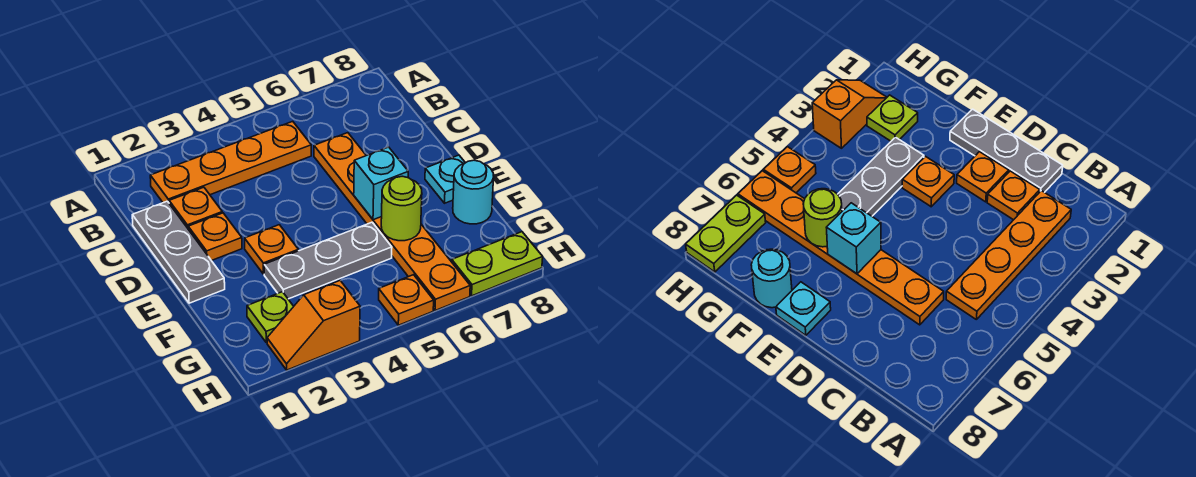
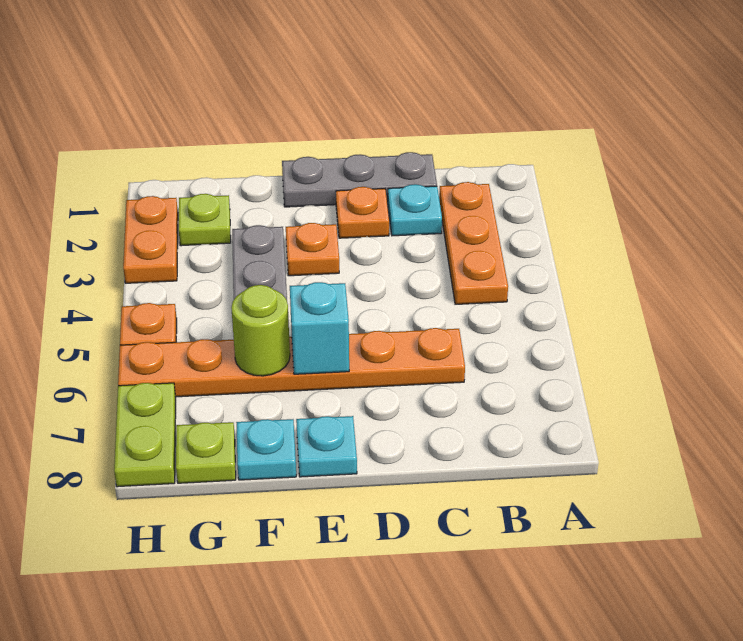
orange plate B2:B5 level 1 -> orange plate B2:B4 level 1
orange plate C2 level 1 -> cyan plate C2 level 1
cyan round brick F8 level 1 -> cyan plate F8 level 1
none -> lime plate G8 level 1
orange slope H2:H3 level 1 top 3 -> orange plate H2:H3 level 1

